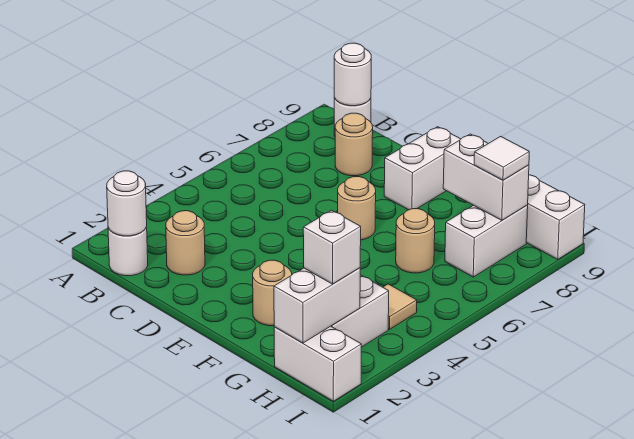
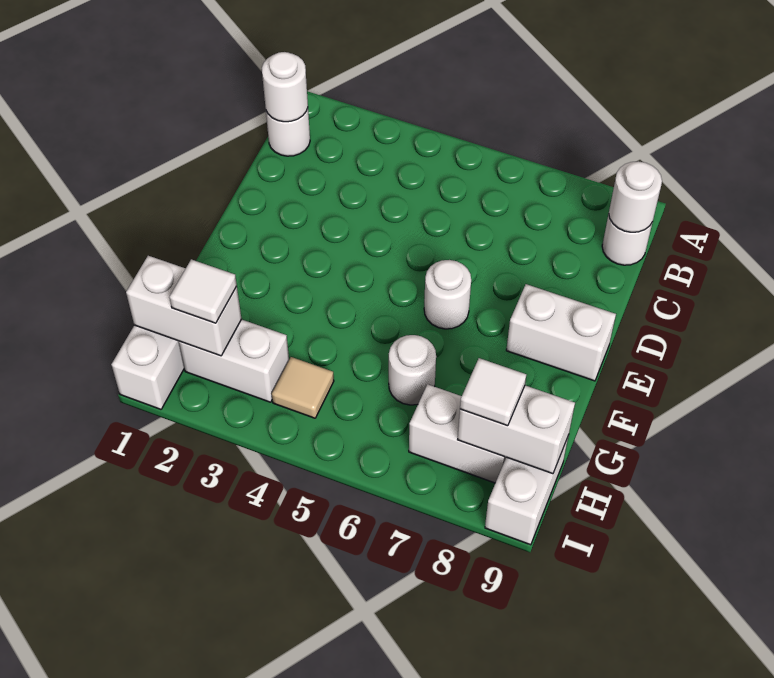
tan round brick C2 level 1 -> none
tan round brick C8 level 1 -> none
tan round brick E6 level 1 -> white round brick E6 level 1
tan round brick F2 level 1 -> none
tan round brick G6 level 1 -> white round brick G6 level 1
white brick G8:H8 level 2 -> white brick H8:H9 level 2
white brick H2 level 3 -> white tile H2 level 3

